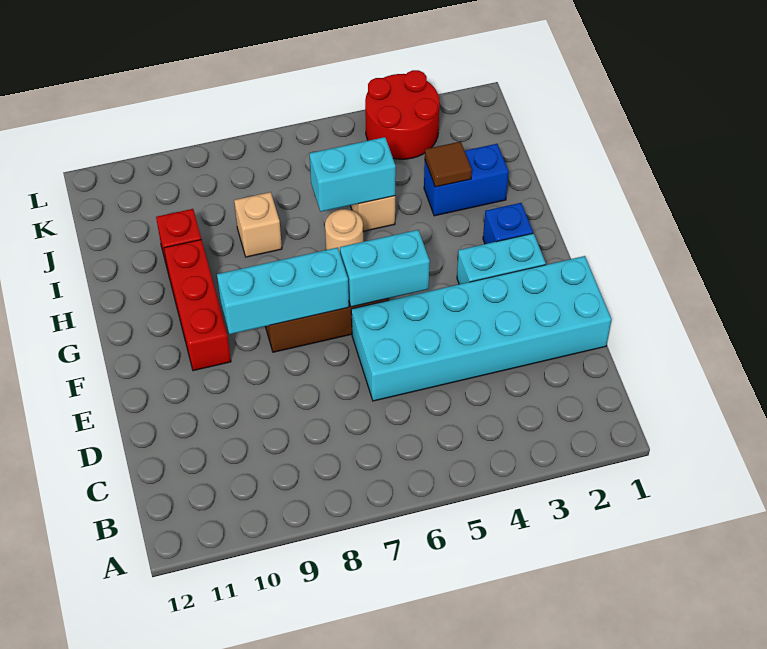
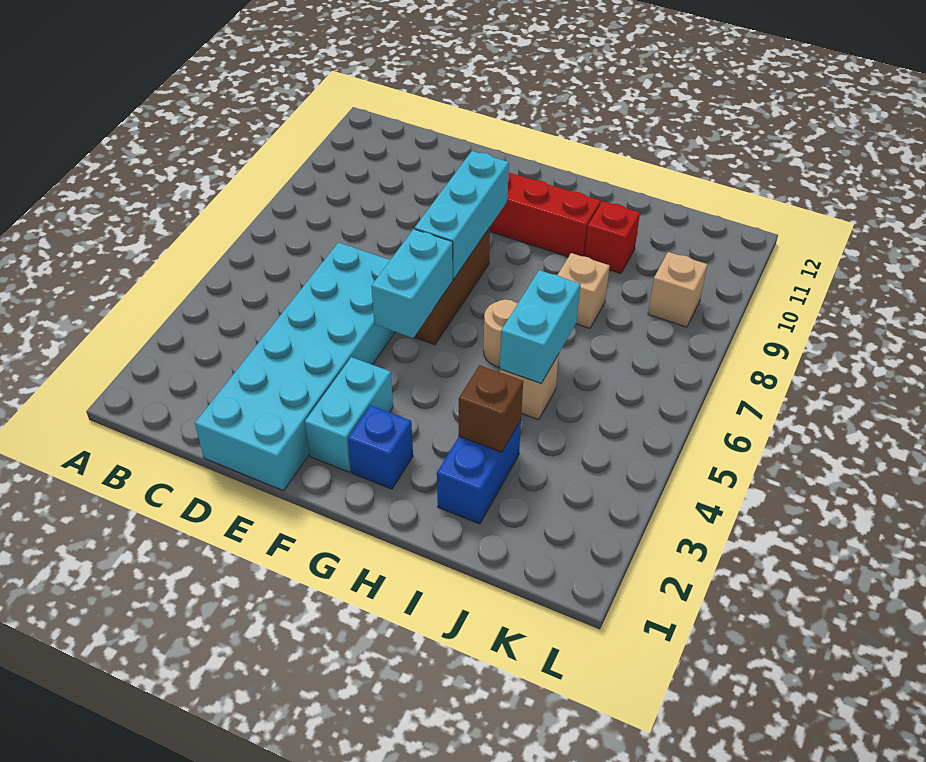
brown tile I3 level 2 -> brown brick I3 level 2
red round brick K3:L4 level 1 -> none
none -> tan brick K9 level 1

